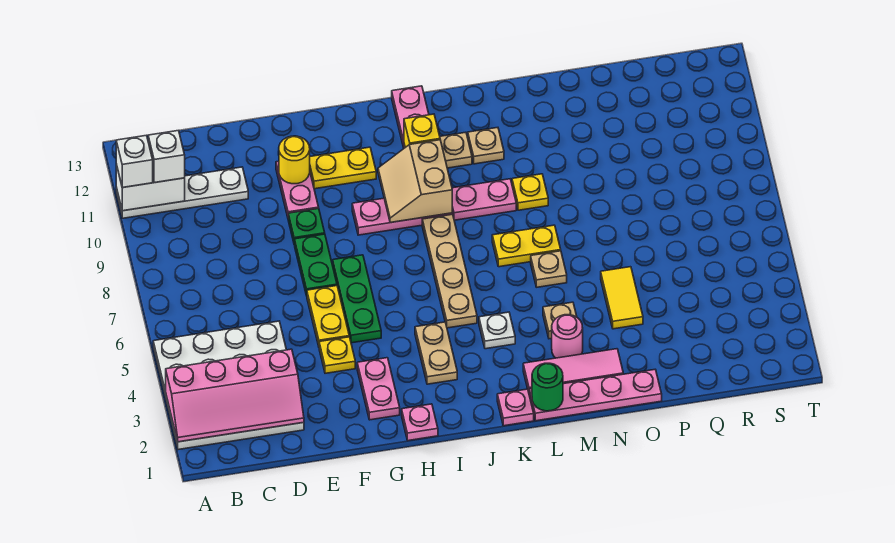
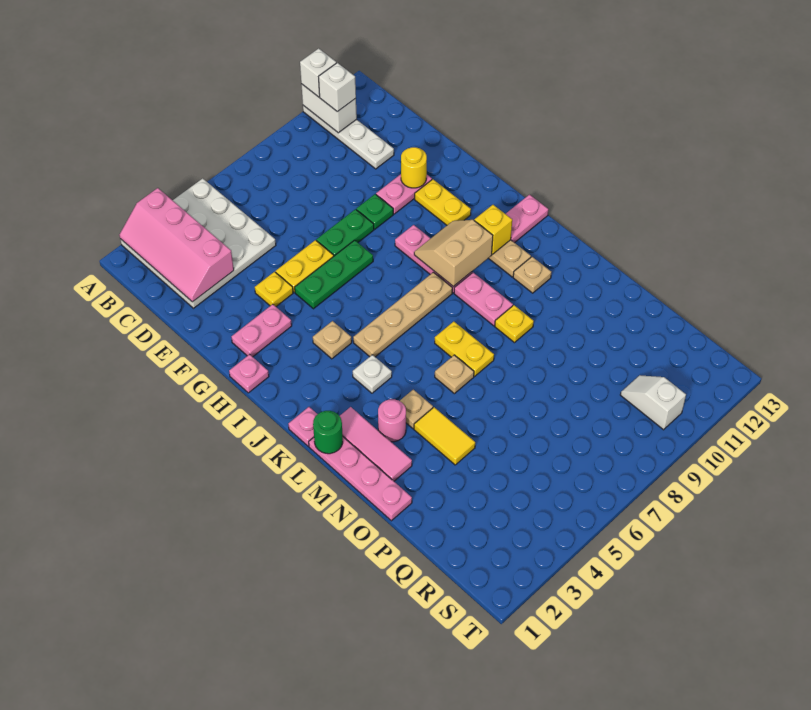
tan plate I3:I4 level 1 -> tan plate I4 level 1
yellow tile O4:O5 level 1 -> yellow tile N4:O4 level 1
none -> white slope R10:S10 level 1 top S

